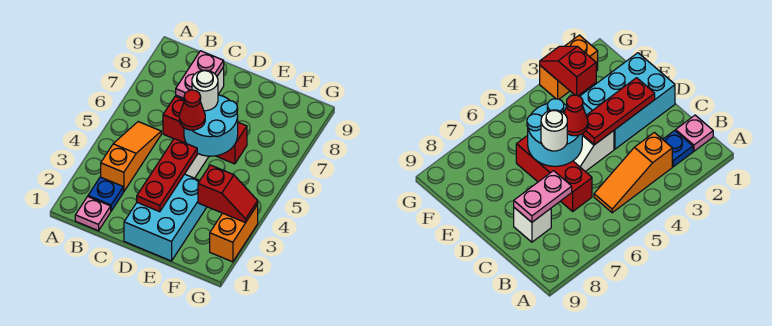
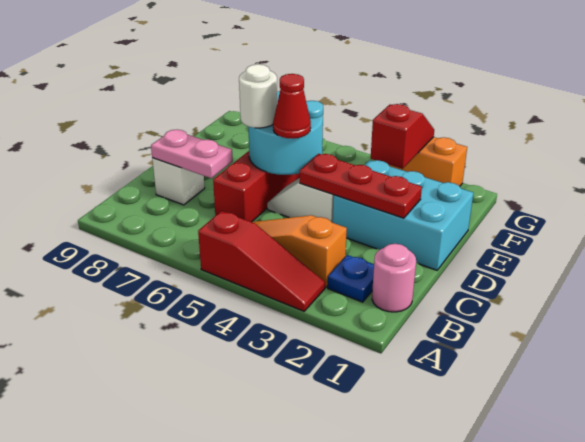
none -> red slope A3:A5 level 1 top 5
pink plate B1 level 1 -> pink round brick B1 level 1

